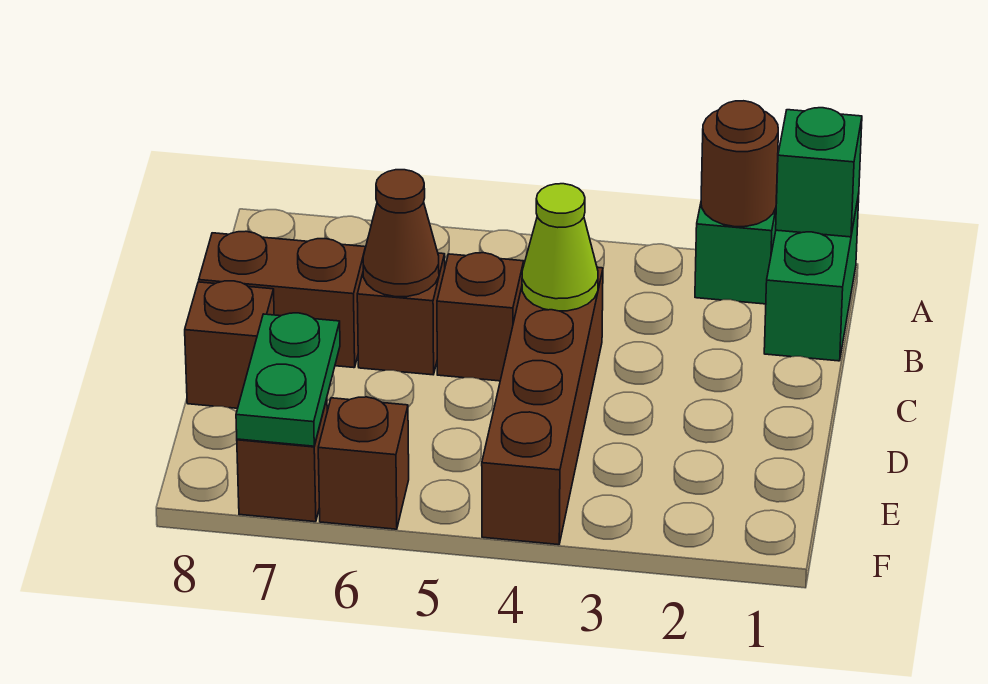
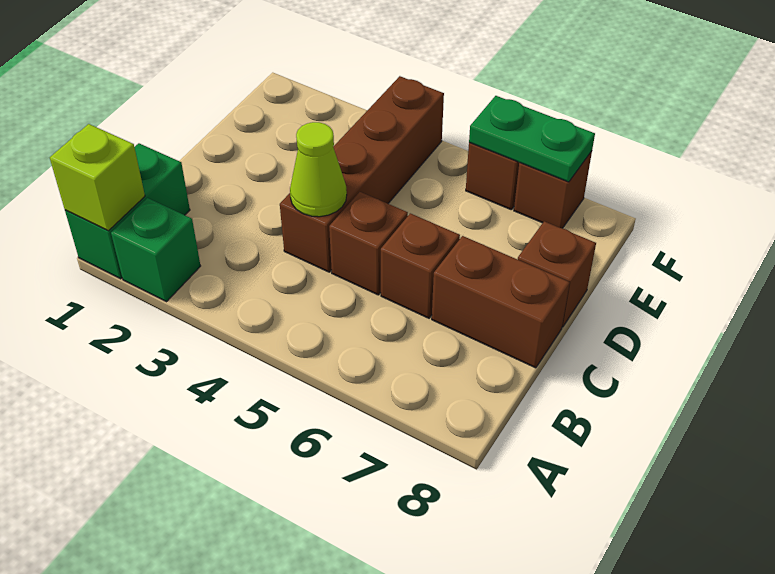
green brick A1 level 2 -> lime brick A1 level 2
brown round brick A2 level 2 -> none
brown cone C6 level 2 -> none
green plate E7:F7 level 2 -> green plate F6:F7 level 2

